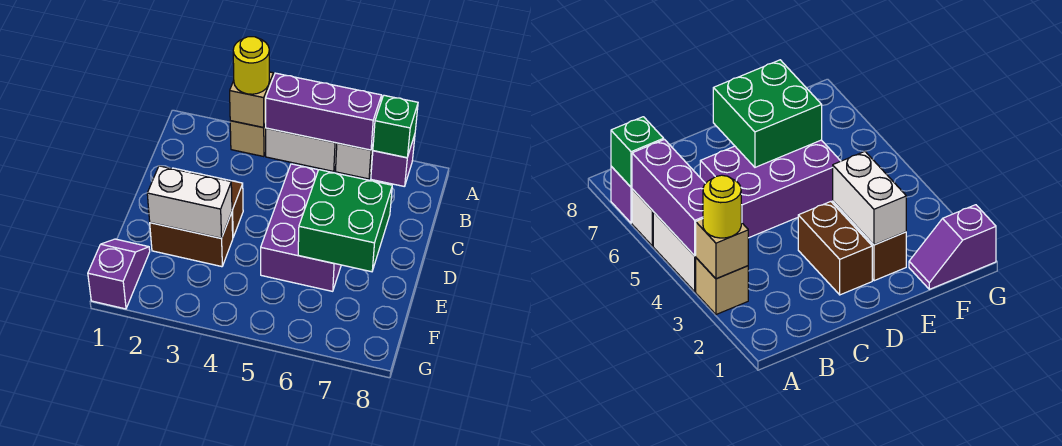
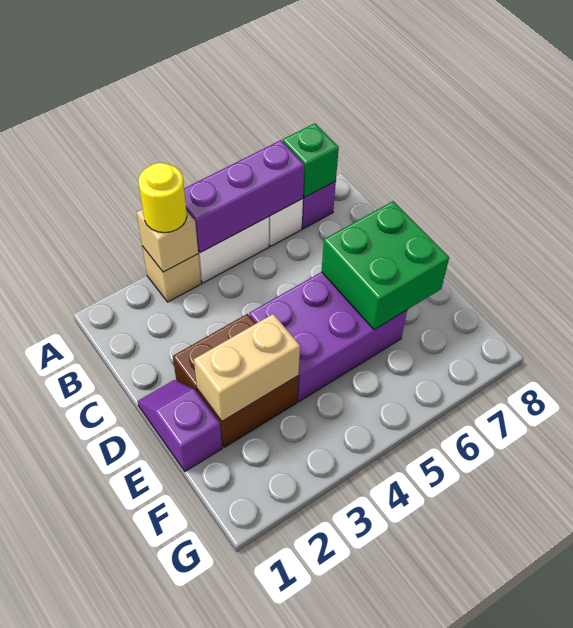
purple brick C5:E6 level 1 -> purple brick D4:E6 level 1
white brick E2:E3 level 2 -> tan brick E2:E3 level 2
purple slope F1:G1 level 1 top G -> purple slope D1:E1 level 1 top E

